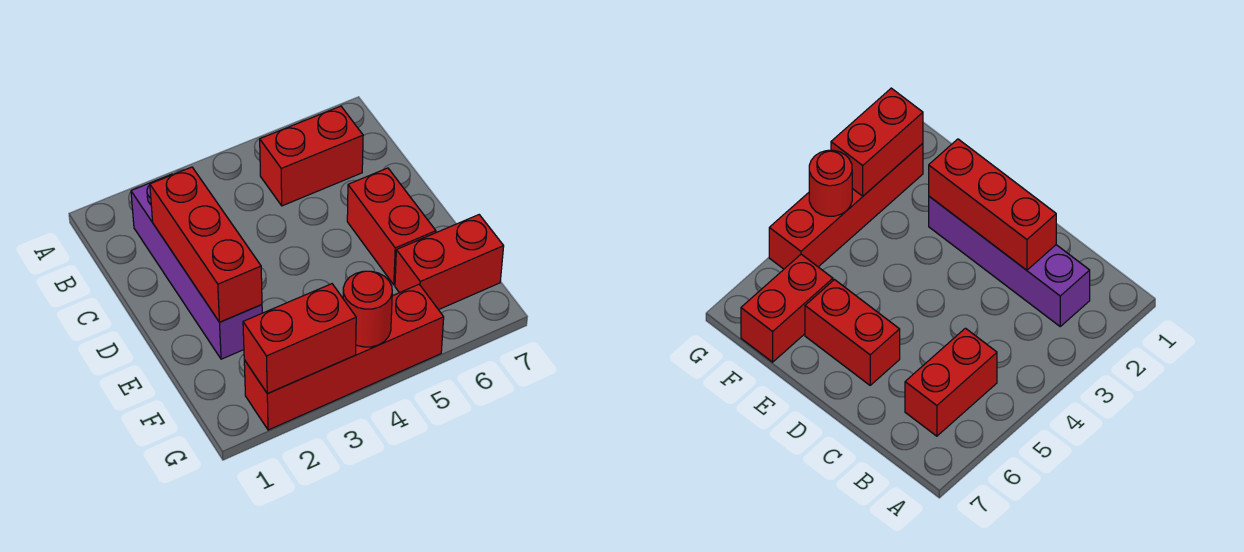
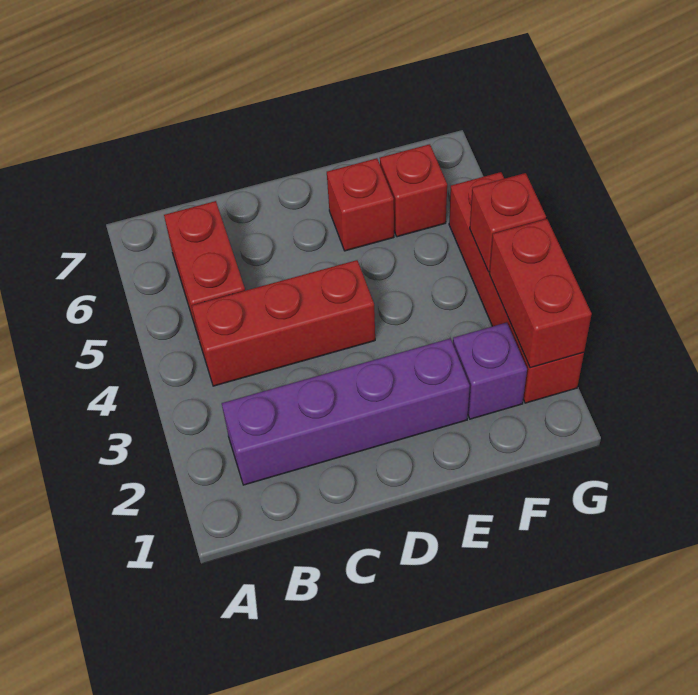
red brick C2:E2 level 2 -> red brick B4:D4 level 1
red brick D6:E6 level 1 -> red brick E6 level 1
none -> purple brick F2 level 1
red brick F6:F7 level 1 -> red brick F6 level 1
red round brick G4 level 2 -> red brick G4 level 2

